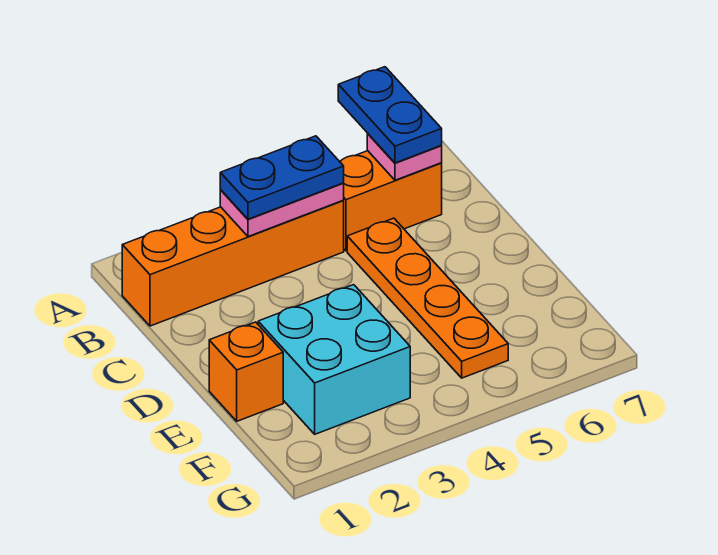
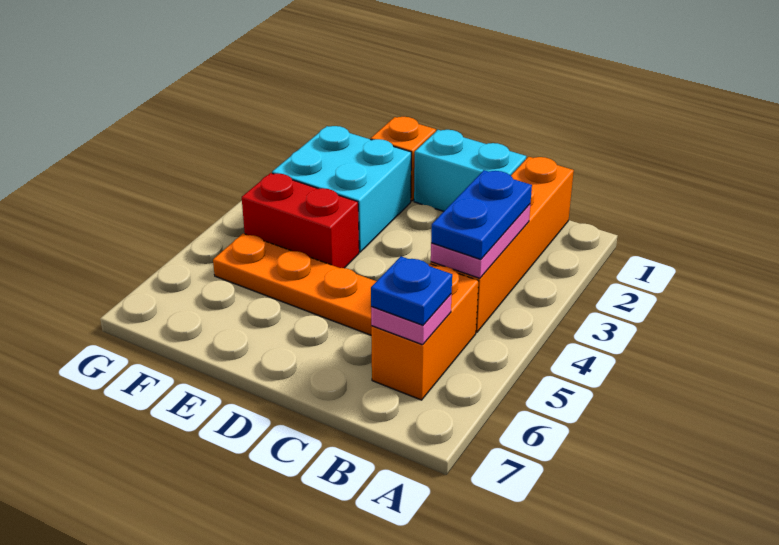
blue plate A6:B6 level 3 -> blue plate B6 level 3
none -> cyan brick C1:D1 level 1
none -> red brick E4:F4 level 1

